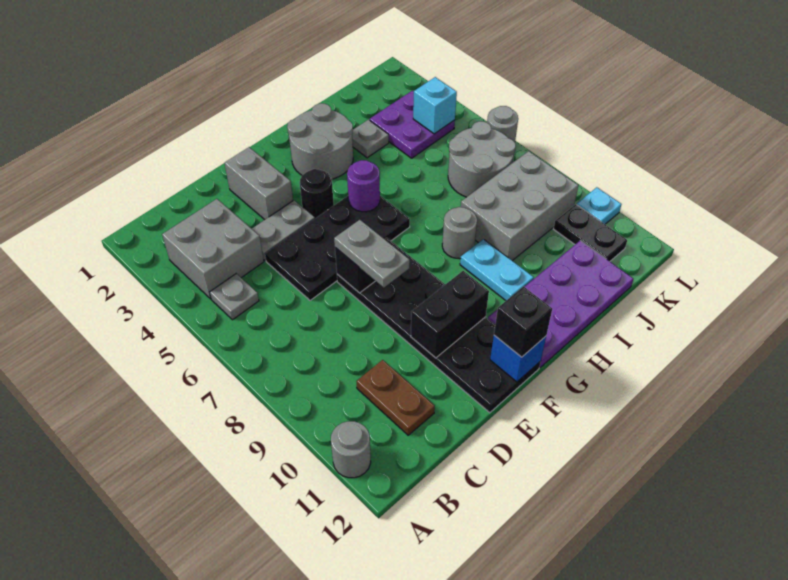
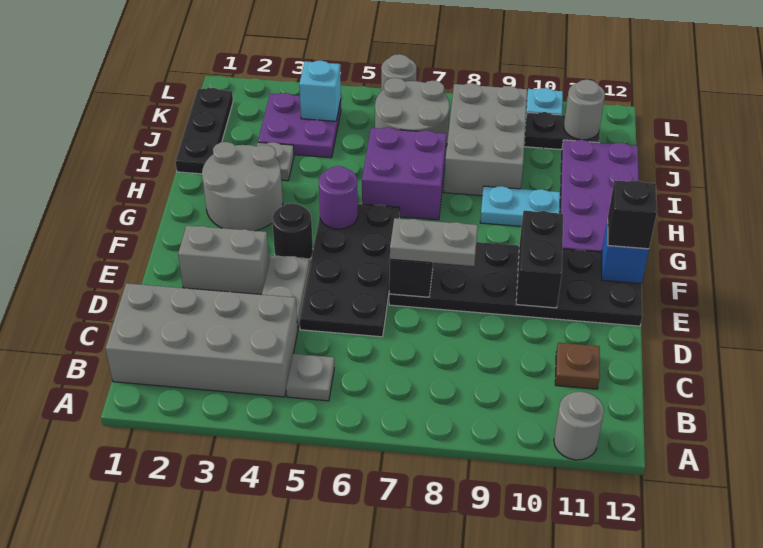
grey brick B3:C4 level 1 -> grey brick B1:C4 level 1
brown plate C10:C11 level 1 -> brown plate C11 level 1
none -> purple brick H6:I7 level 1
grey round brick H8 level 1 -> grey round brick K11 level 2
none -> black plate I1:K1 level 1

